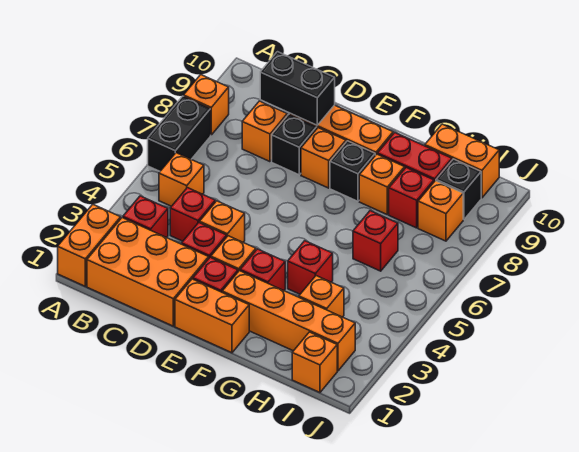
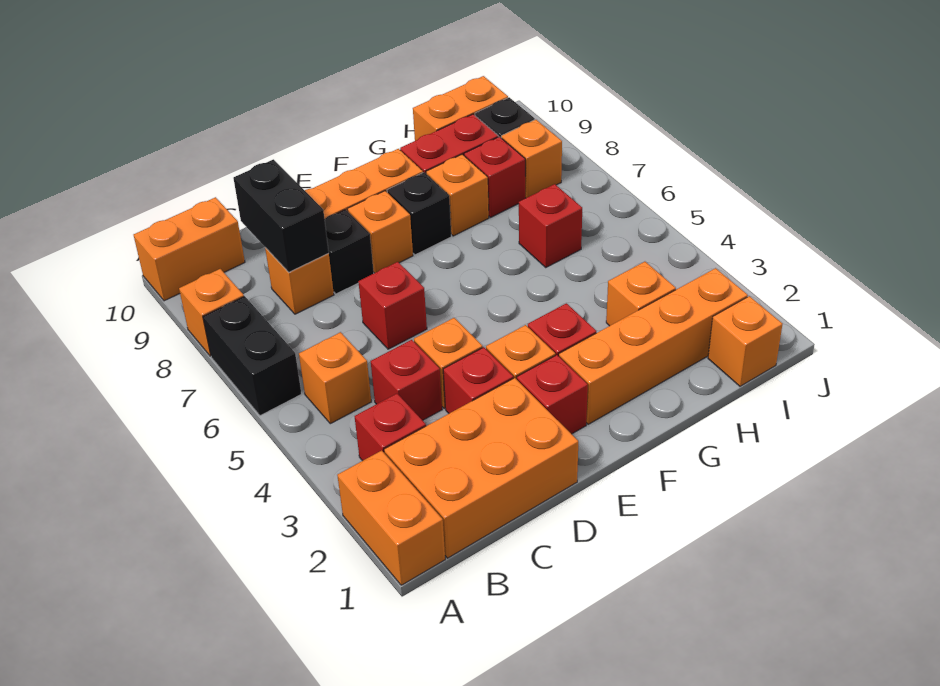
black brick C9:D9 level 2 -> black brick C8:C9 level 2
orange brick E1:F1 level 1 -> orange brick A10:B10 level 1
red brick G4 level 1 -> red brick D6 level 1

